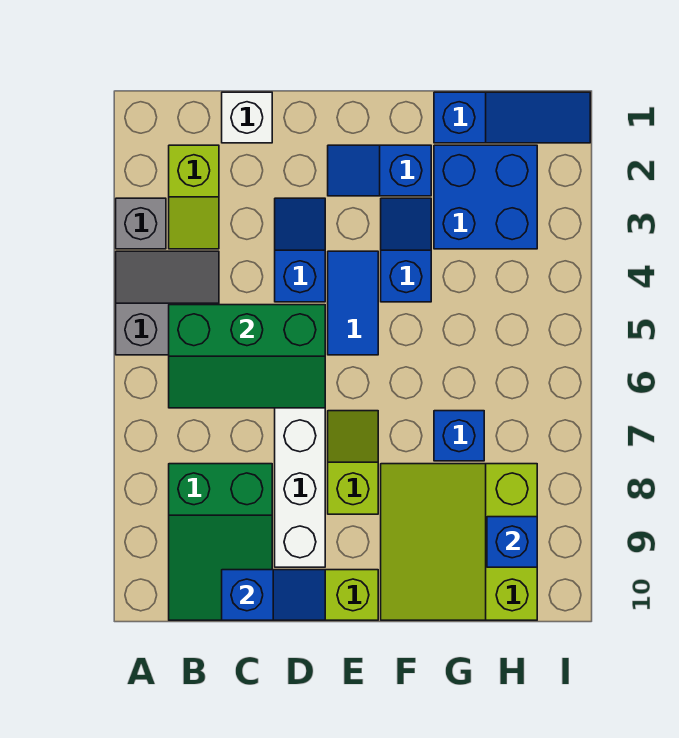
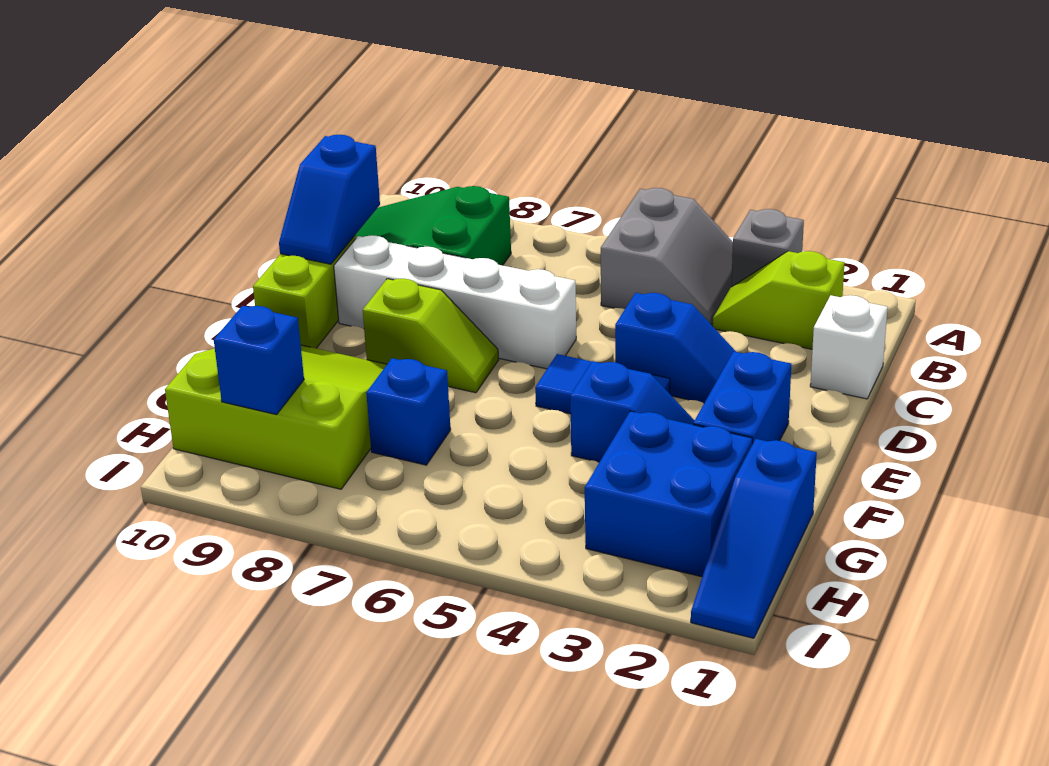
green slope B5:D6 level 2 top 5 -> none
blue slope E2:F2 level 1 top F -> blue brick E2:F2 level 1

